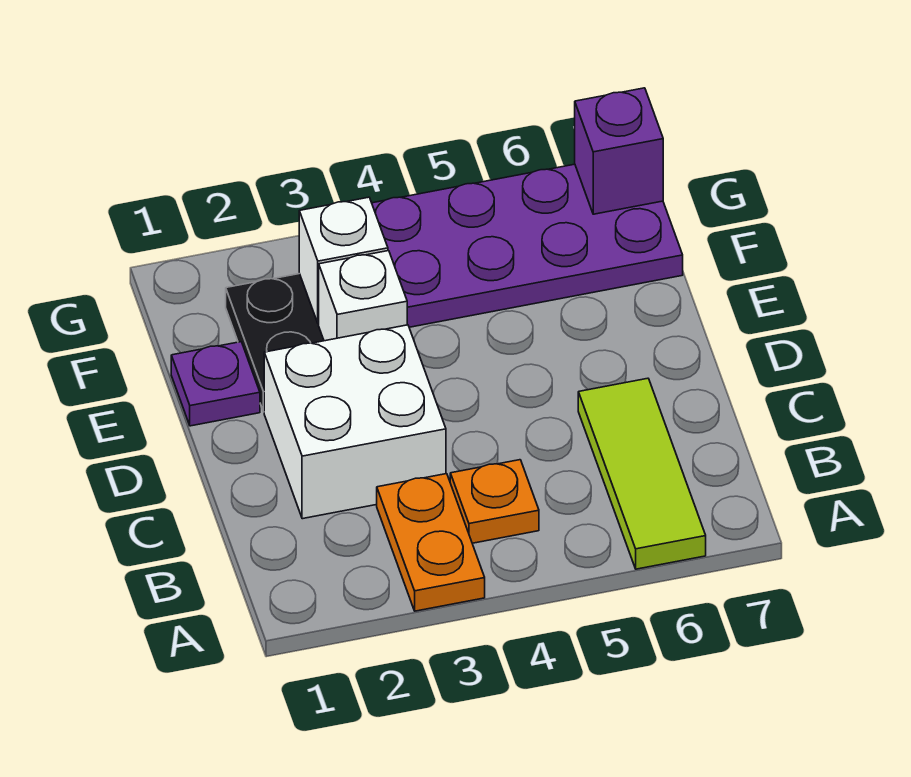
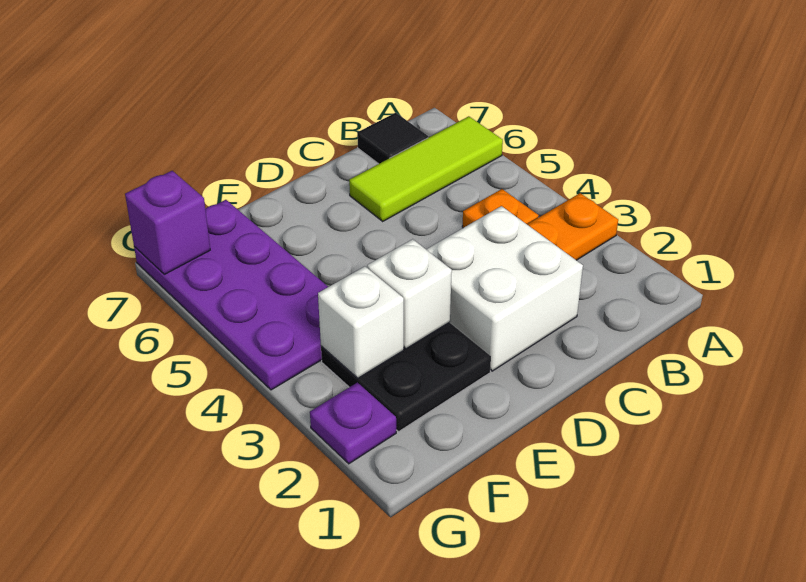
none -> black tile B7 level 1
purple plate E1 level 1 -> purple plate G2 level 1

